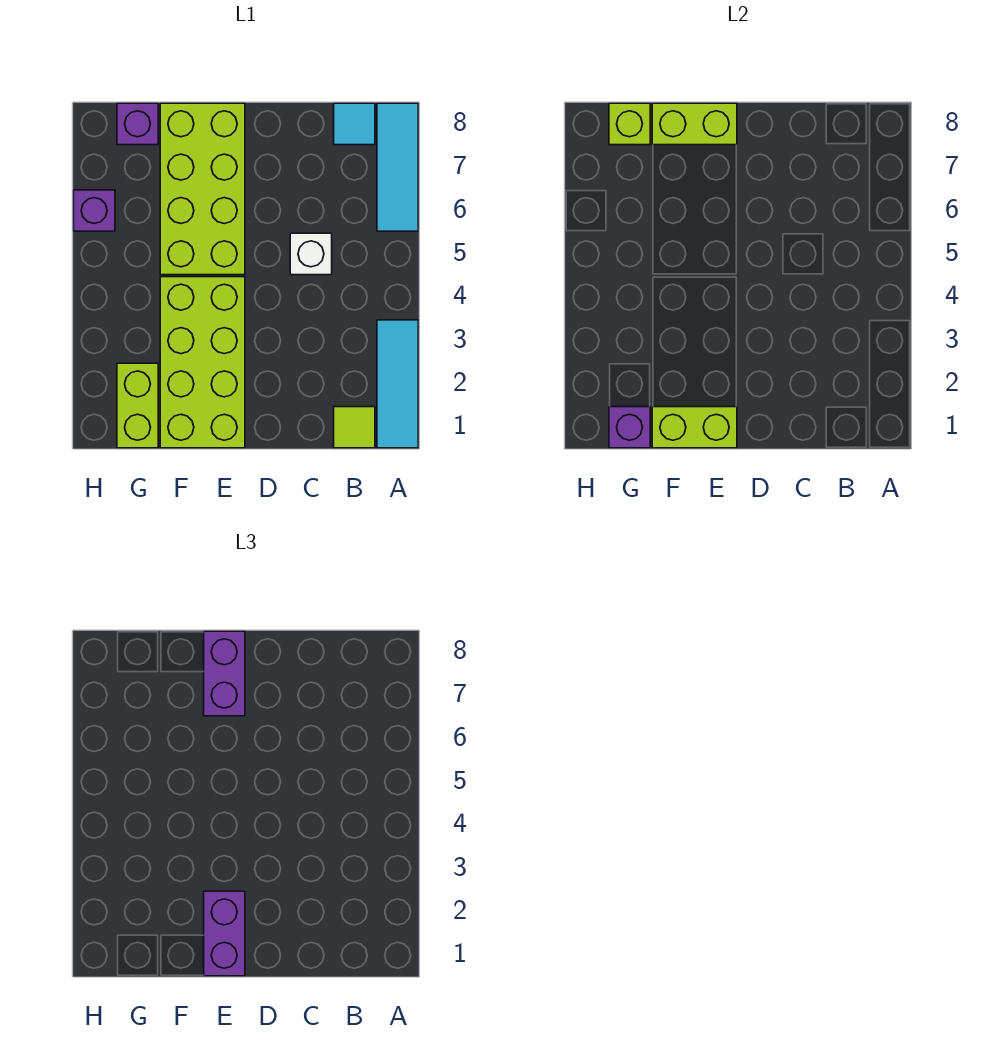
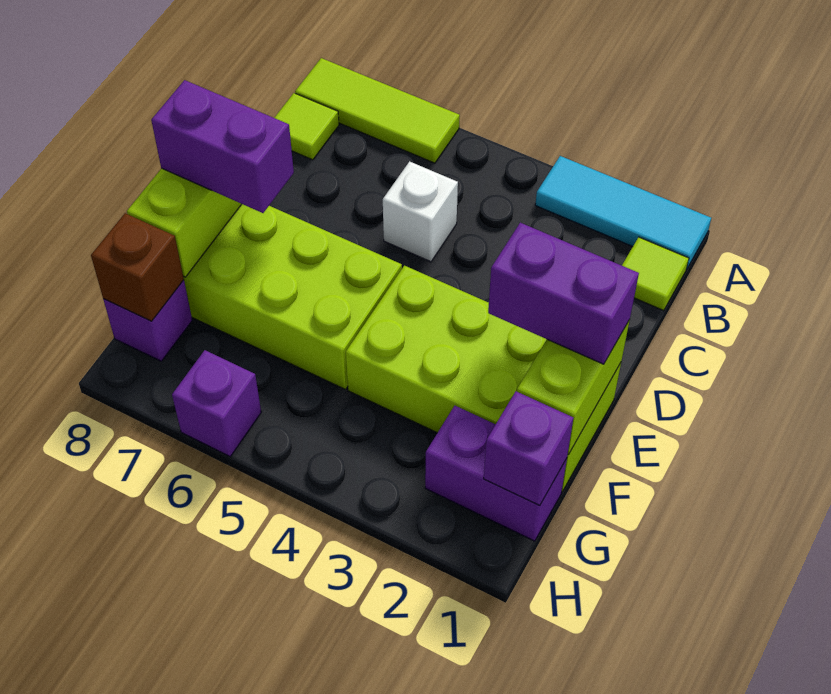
cyan tile A6:A8 level 1 -> lime tile A6:A8 level 1
cyan tile B8 level 1 -> lime tile B8 level 1
lime brick G1:G2 level 1 -> purple brick G1:G2 level 1
lime brick G8 level 2 -> brown brick G8 level 2

